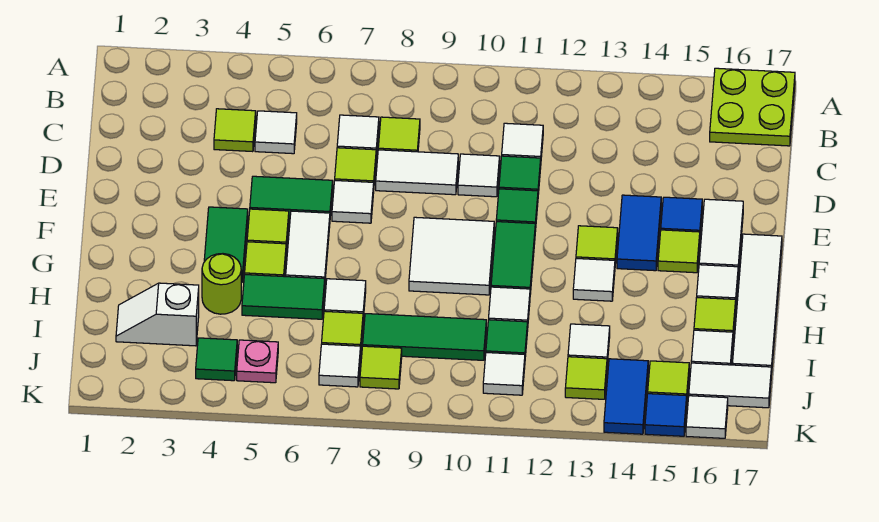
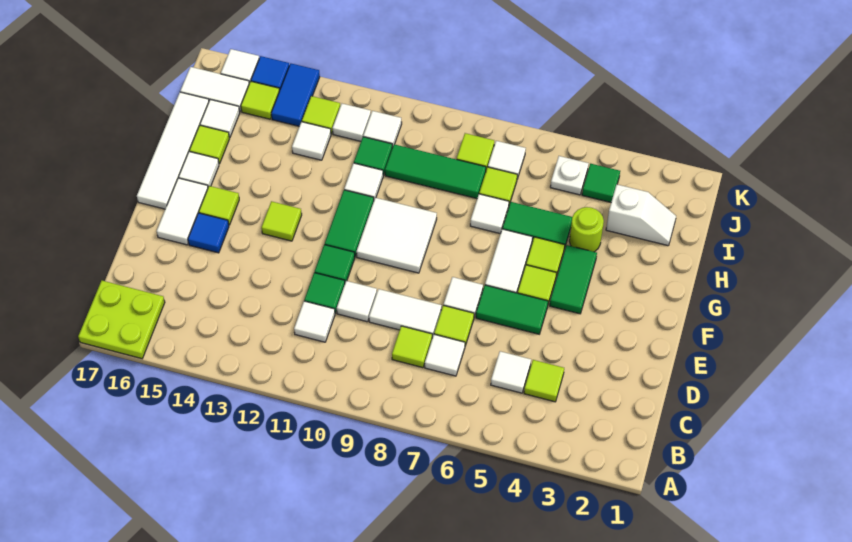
blue tile E14:F14 level 1 -> none
white tile G13 level 1 -> white tile J12 level 1
pink plate J5 level 1 -> white plate J5 level 1

